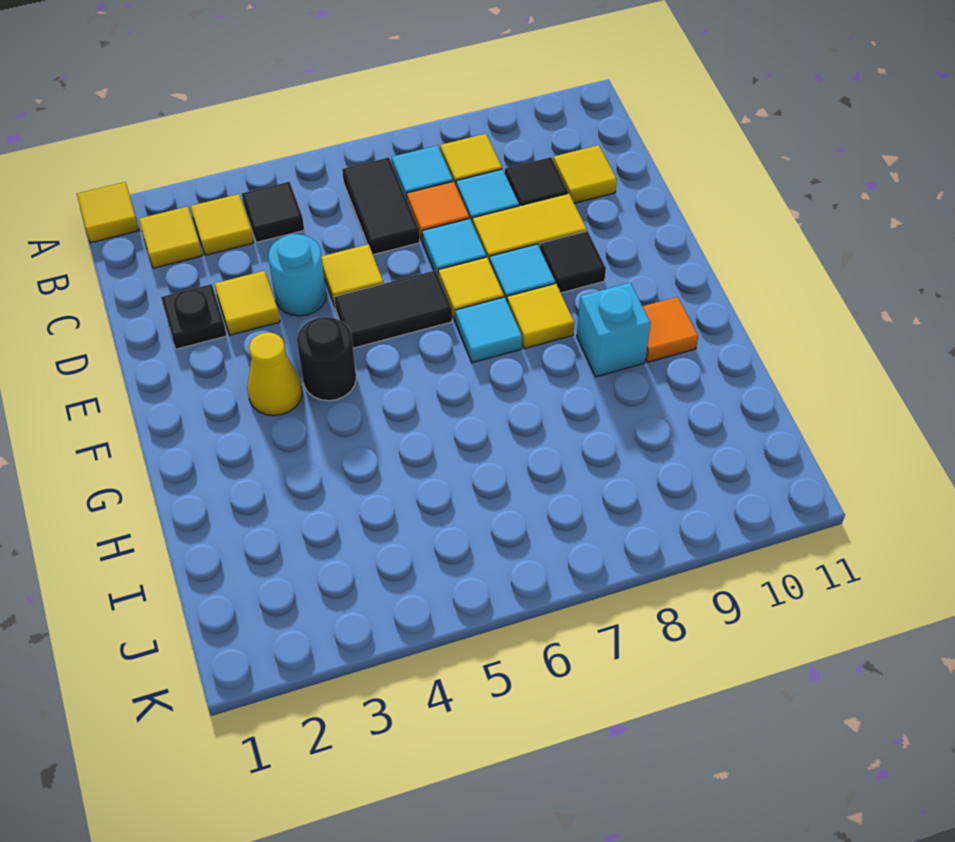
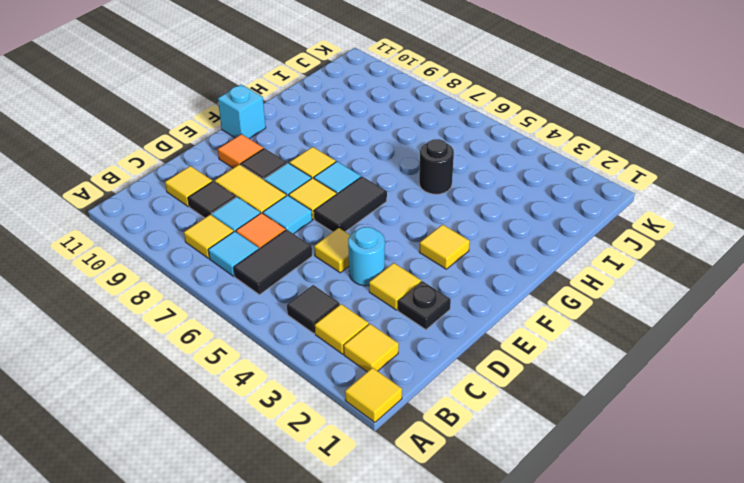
black tile E5:E6 level 1 -> black tile E6:F6 level 1
yellow cone F3 level 1 -> yellow tile F3 level 1
black round brick F4 level 1 -> black round brick H5 level 1
cyan brick G9 level 1 -> cyan brick F11 level 1
orange tile G10 level 1 -> orange tile E10 level 1

